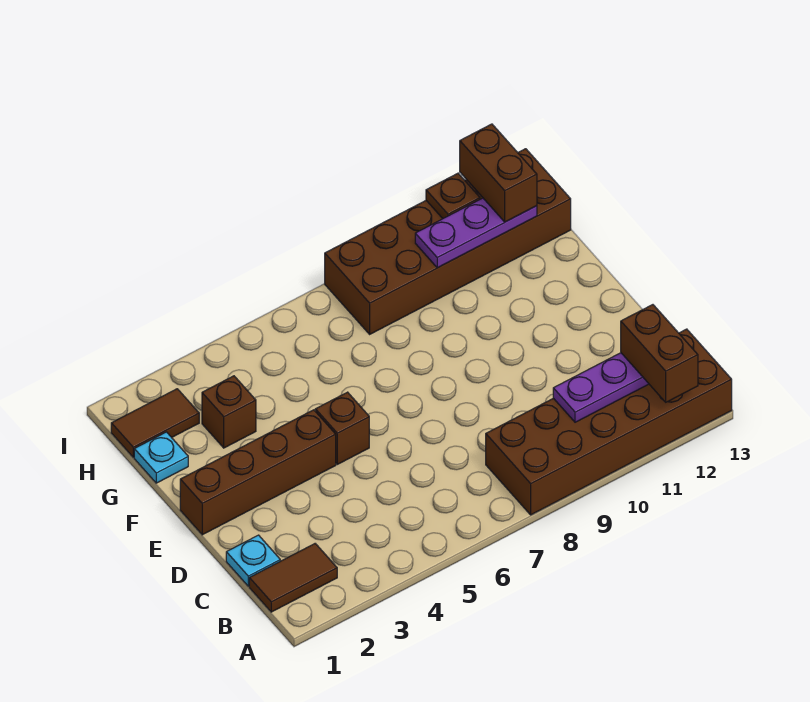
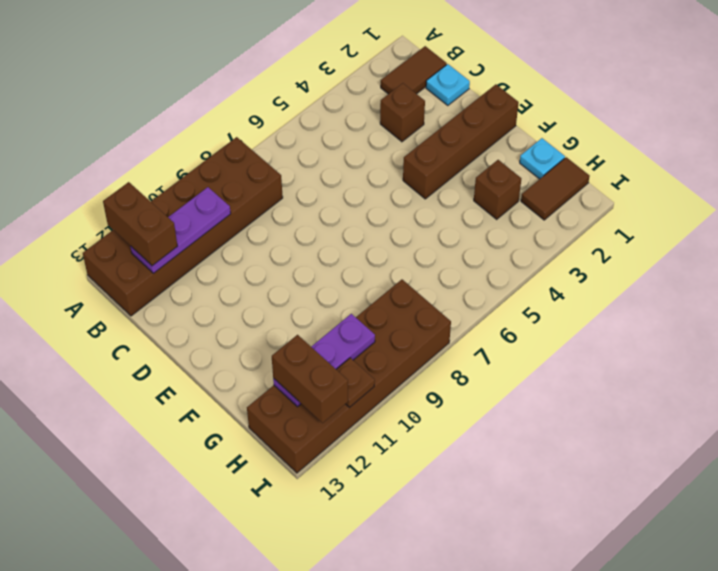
brown brick E5 level 1 -> brown brick C3 level 1

